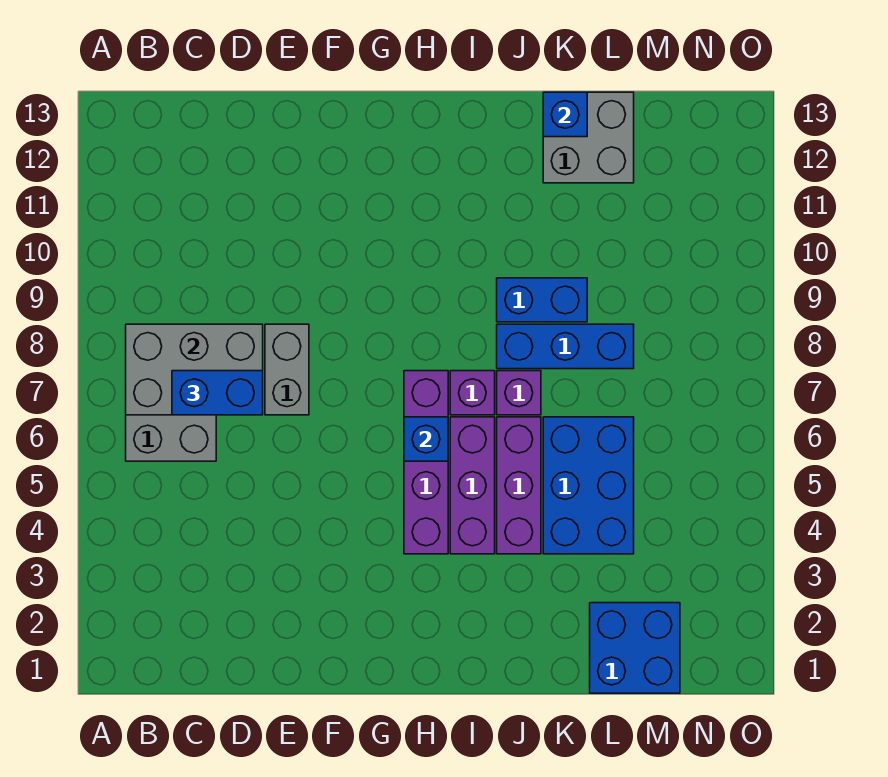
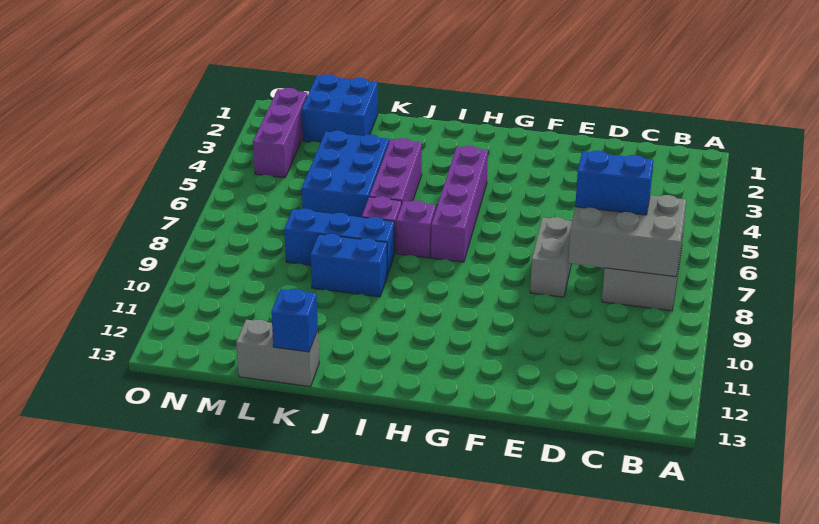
blue brick H6 level 2 -> none
purple brick I4:I6 level 1 -> purple brick N2:N4 level 1
grey brick K12:L13 level 1 -> grey brick K13:L13 level 1

